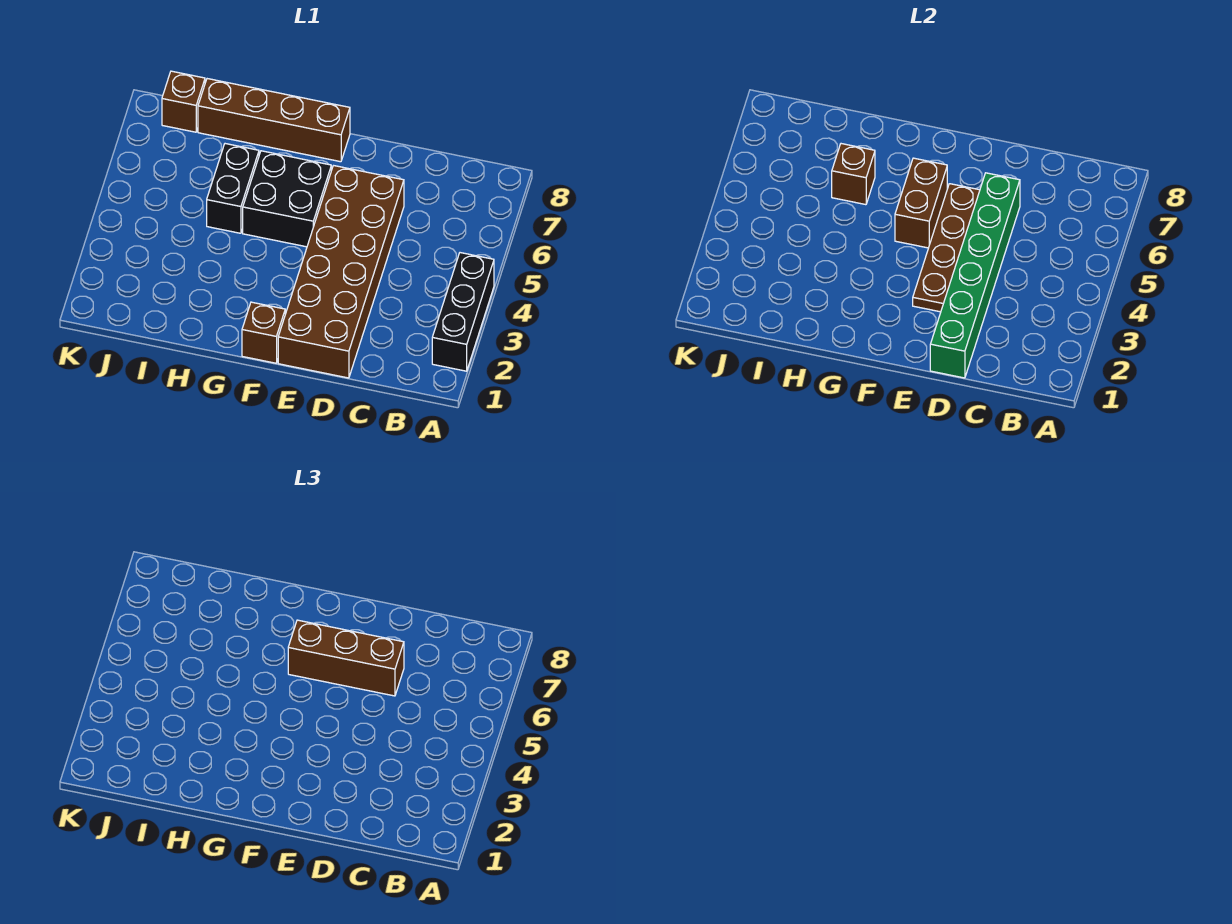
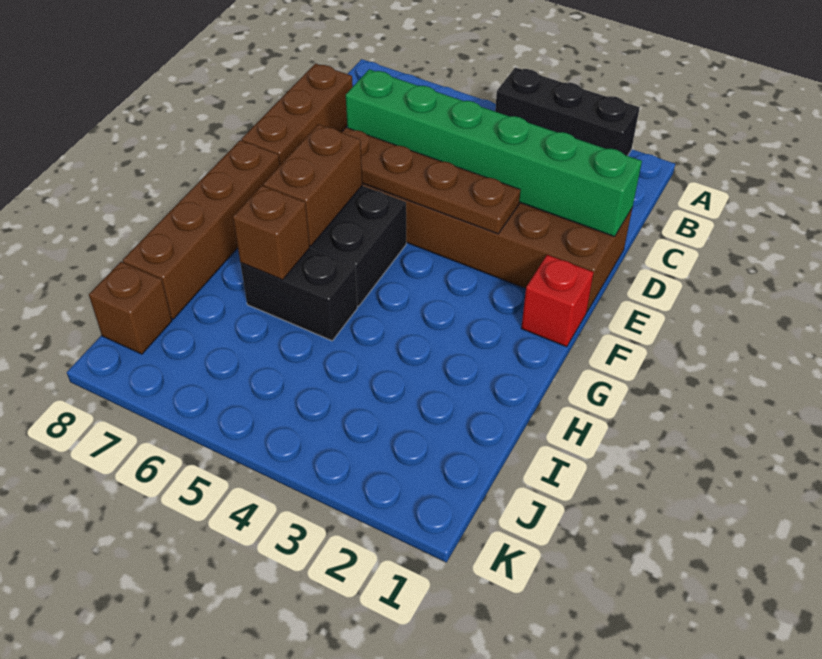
brown brick D6:F6 level 3 -> brown brick C8:E8 level 1
brown brick F1 level 1 -> red brick F1 level 1
brown brick F5:F6 level 2 -> brown brick F6:G6 level 2

